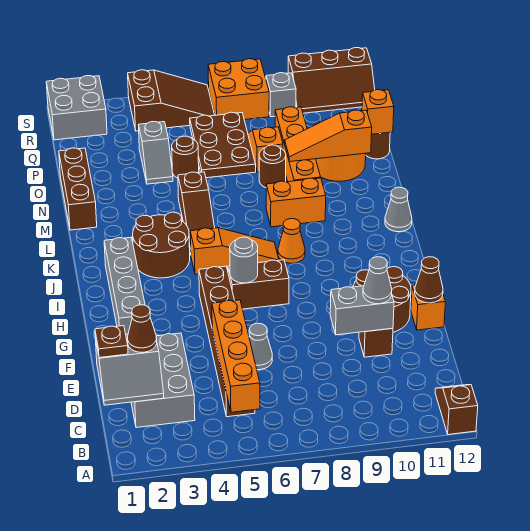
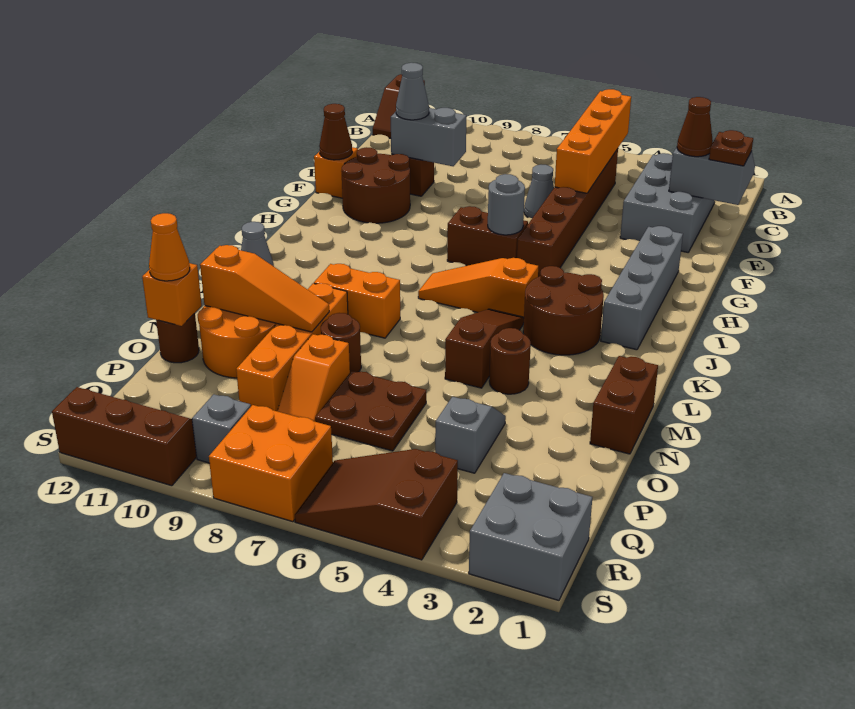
orange cone J8 level 1 -> orange cone O12 level 3
brown brick M1:O1 level 1 -> brown brick M1:N1 level 1
brown round brick O5 level 1 -> brown round brick M4 level 1
brown plate O6:Q7 level 1 -> brown plate O6:P7 level 1

